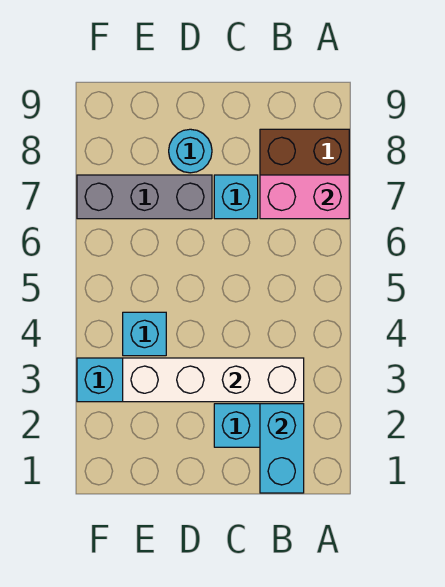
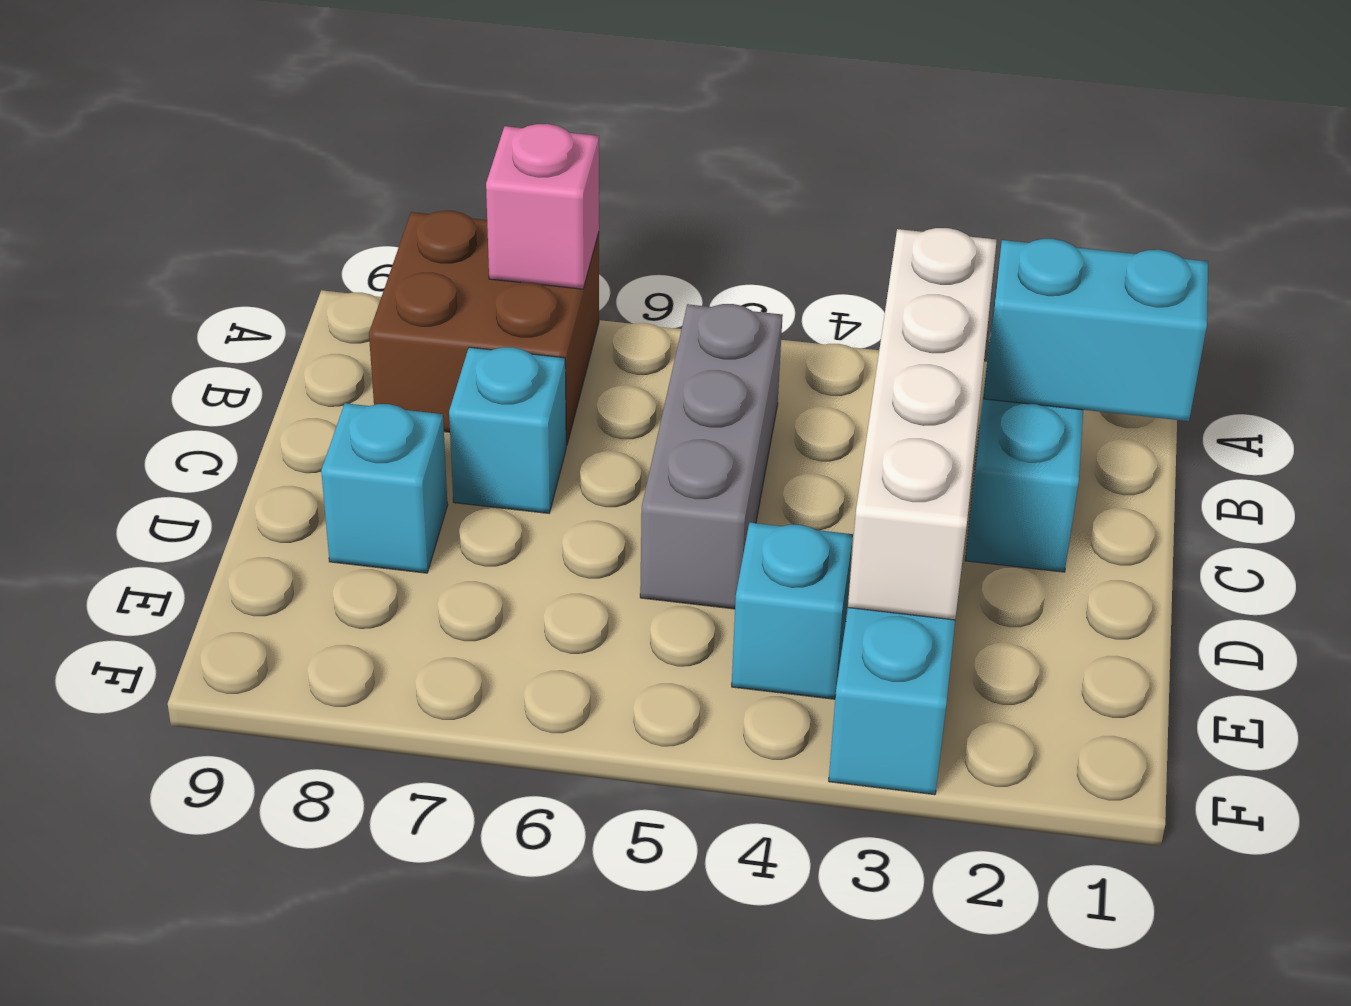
pink brick A7:B7 level 2 -> pink brick A7 level 2
grey brick D7:F7 level 1 -> grey brick B5:D5 level 1
cyan round brick D8 level 1 -> cyan brick D8 level 1

